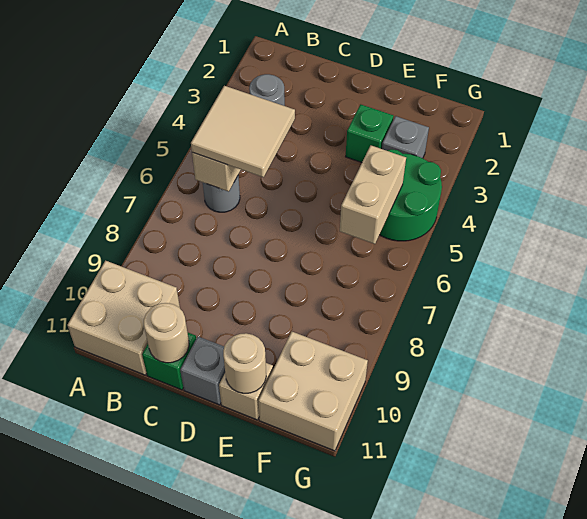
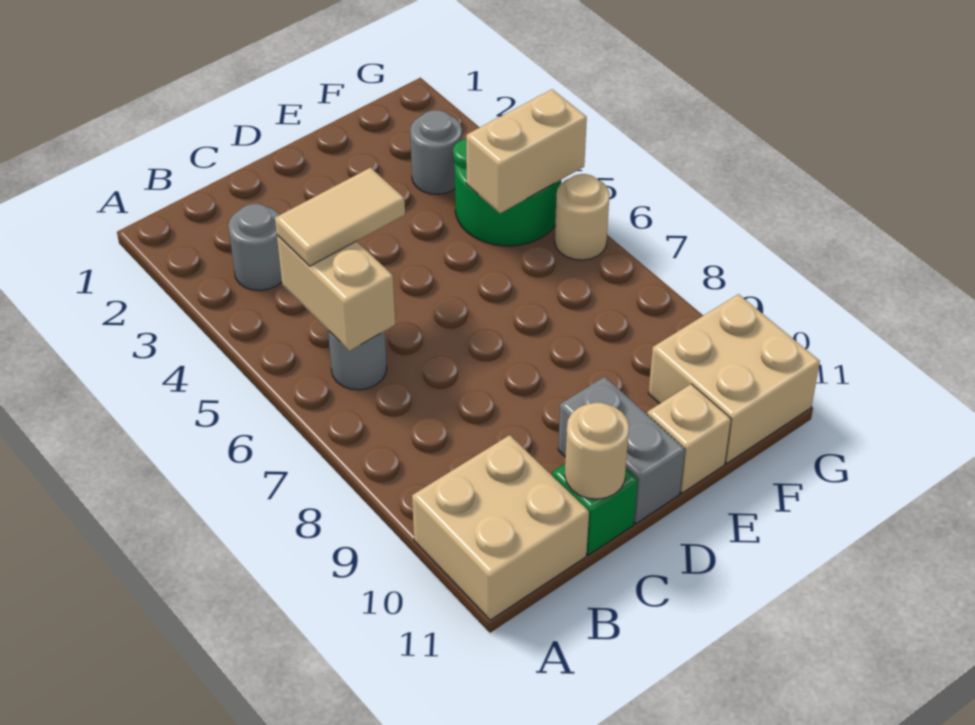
tan tile B5:C6 level 3 -> tan tile B5:C5 level 3
grey brick D11 level 1 -> grey brick D10:D11 level 1
green brick E3 level 1 -> none
tan round brick E11 level 2 -> tan round brick G6 level 1
grey brick F3 level 1 -> grey round brick F3 level 1
tan brick F5:F6 level 2 -> tan brick F5:G5 level 2

